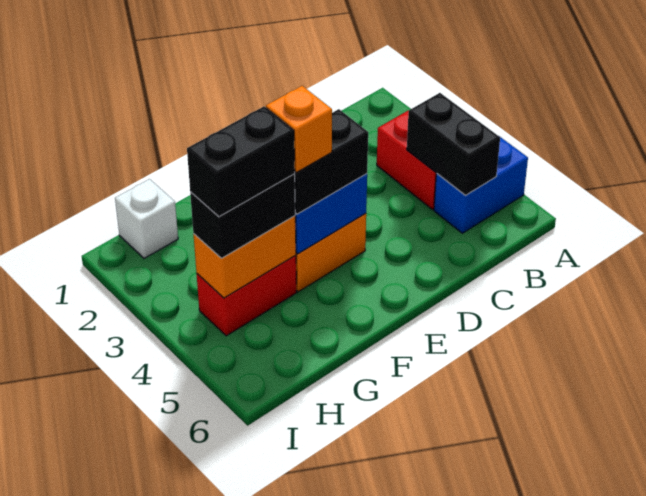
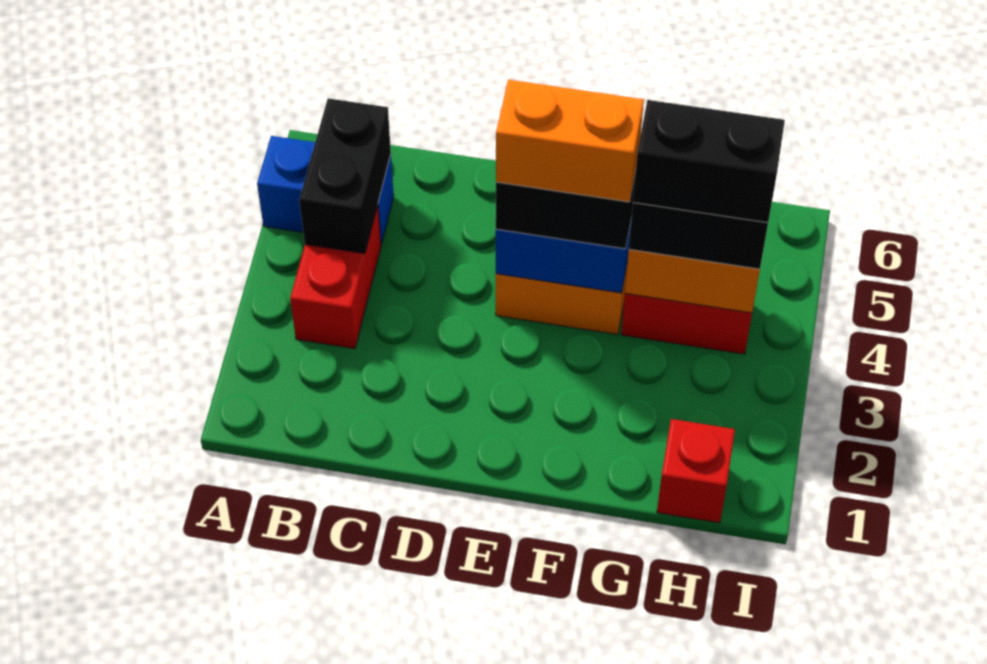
orange brick F4 level 4 -> orange brick E4:F4 level 4
white brick H1 level 1 -> red brick H1 level 1

